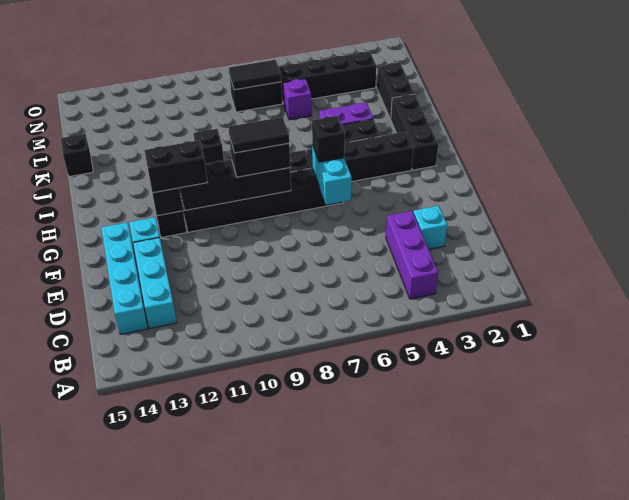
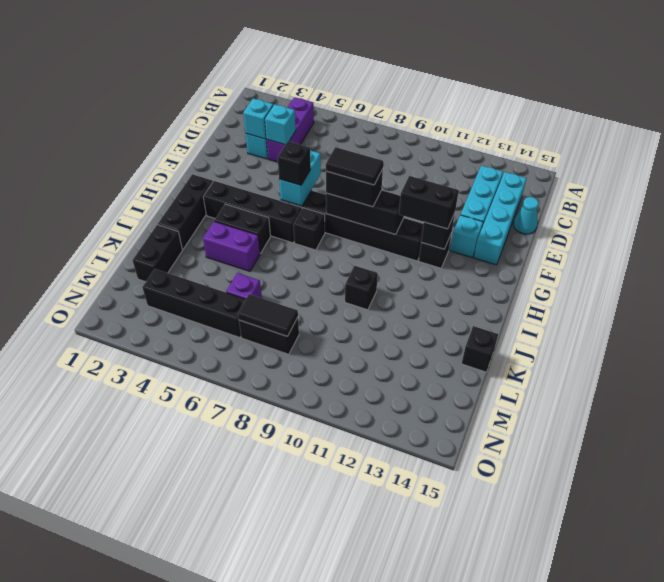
none -> cyan brick D3 level 2
none -> cyan brick D4 level 2
none -> cyan cone D15 level 1
black brick G8:G11 level 2 -> black brick G8:G10 level 2

